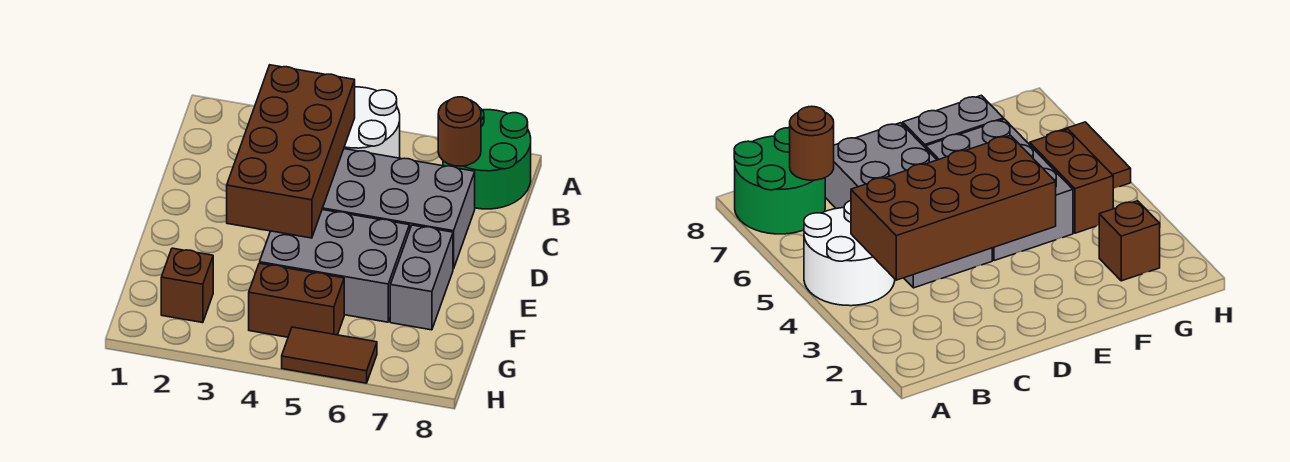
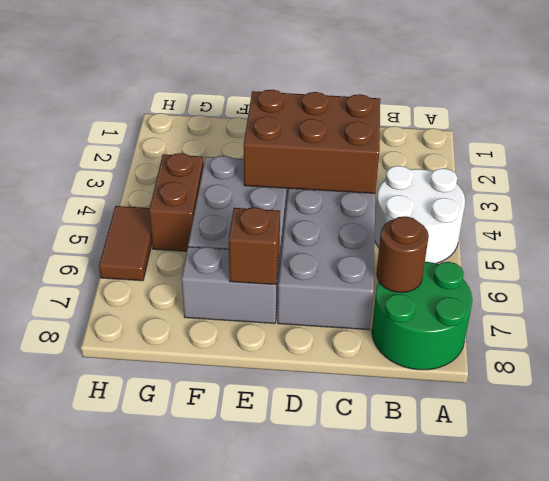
brown brick B3:E4 level 2 -> brown brick C3:E4 level 2
brown brick G2 level 1 -> brown brick E7 level 2

